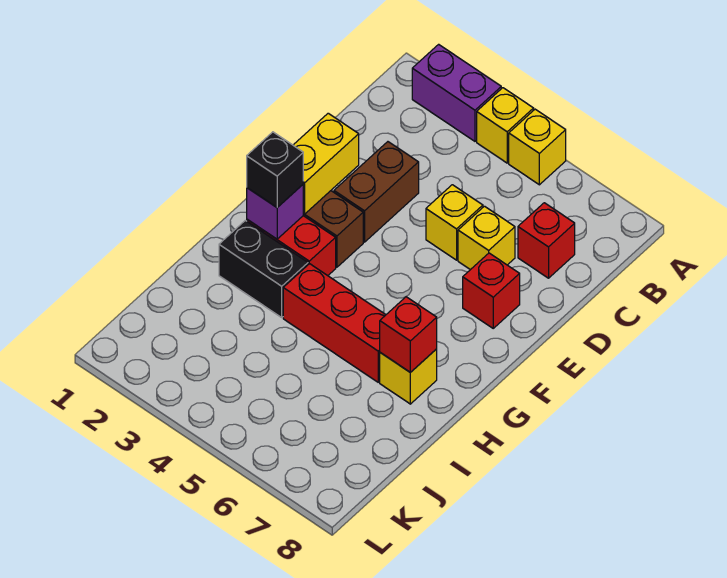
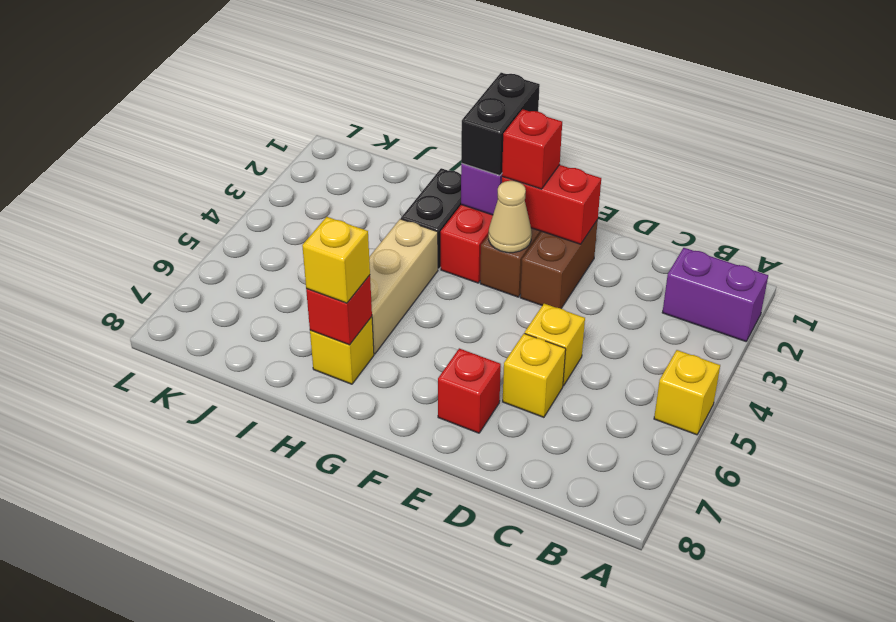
purple brick A2:A3 level 1 -> purple brick A2:B2 level 1
yellow brick A4 level 1 -> yellow brick H7 level 3
red brick C7 level 1 -> red brick F2 level 3
brown brick D3:E3 level 1 -> brown brick E2:E3 level 1
yellow brick E2:F2 level 2 -> red brick E2:F2 level 2
none -> tan cone F3 level 2
black brick G2 level 3 -> black brick G1:G2 level 3
red brick H4:H6 level 1 -> tan brick H4:H6 level 1

